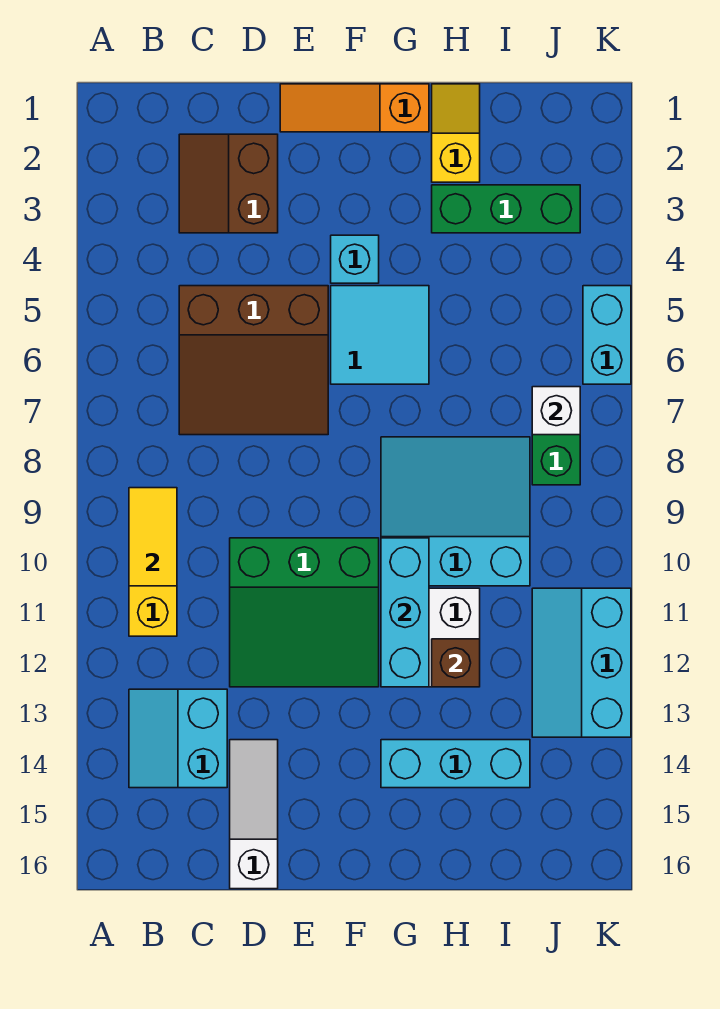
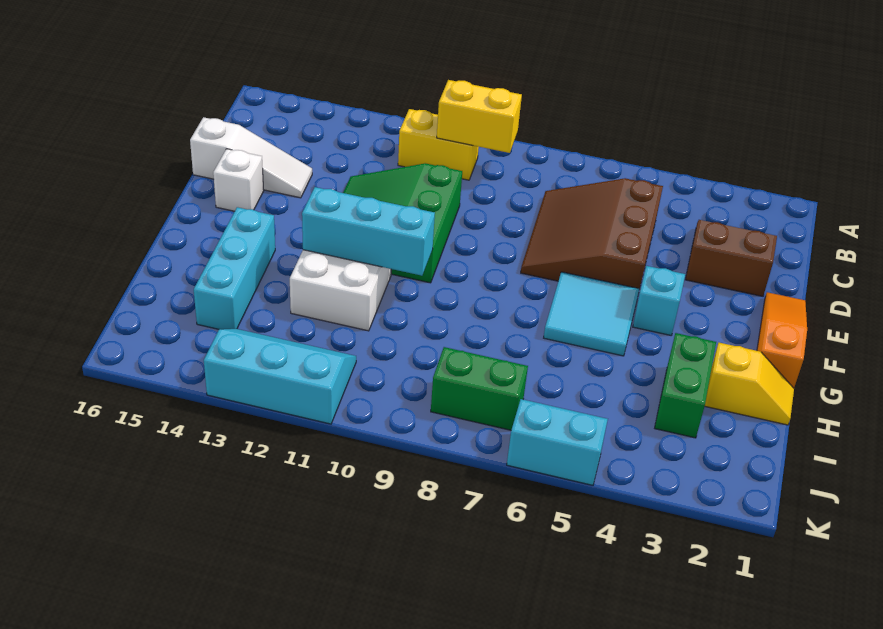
yellow tile B9:B10 level 2 -> yellow brick B9:B10 level 2
cyan slope B13:C14 level 1 top C -> none
cyan slope G8:I10 level 1 top 10 -> none
green brick H3:J3 level 1 -> green brick H3:I3 level 1
brown brick H12 level 2 -> none
white brick J7 level 2 -> white brick E15 level 1

